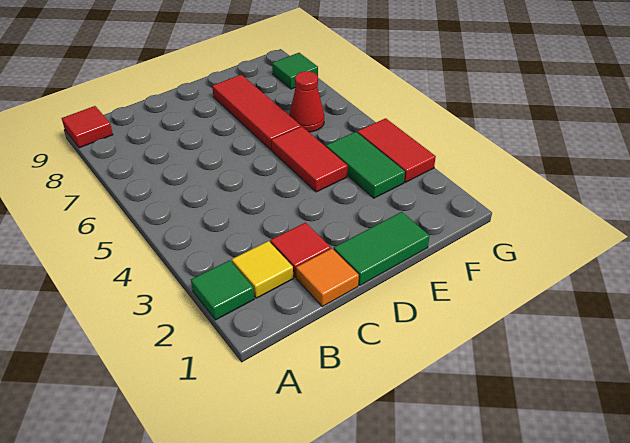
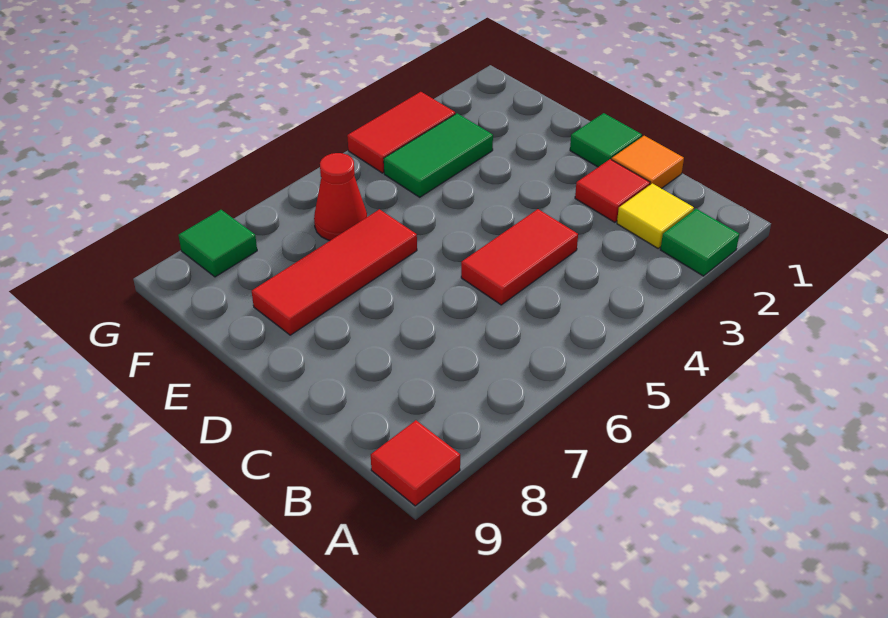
green tile D1:E1 level 1 -> green tile D1 level 1
red tile E4:E5 level 1 -> red tile C4:C5 level 1

